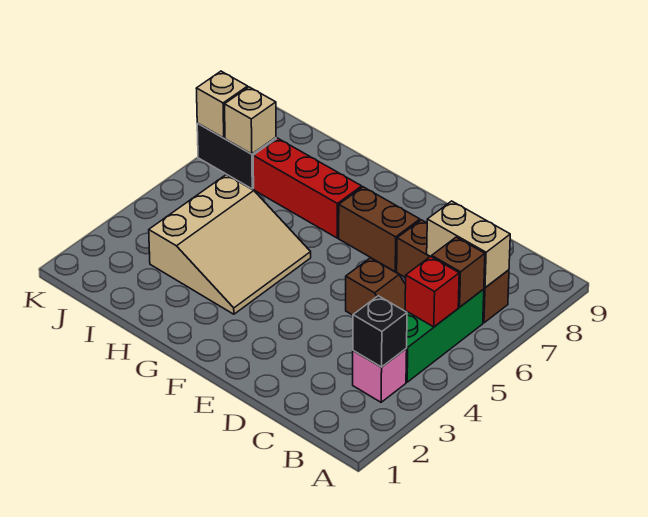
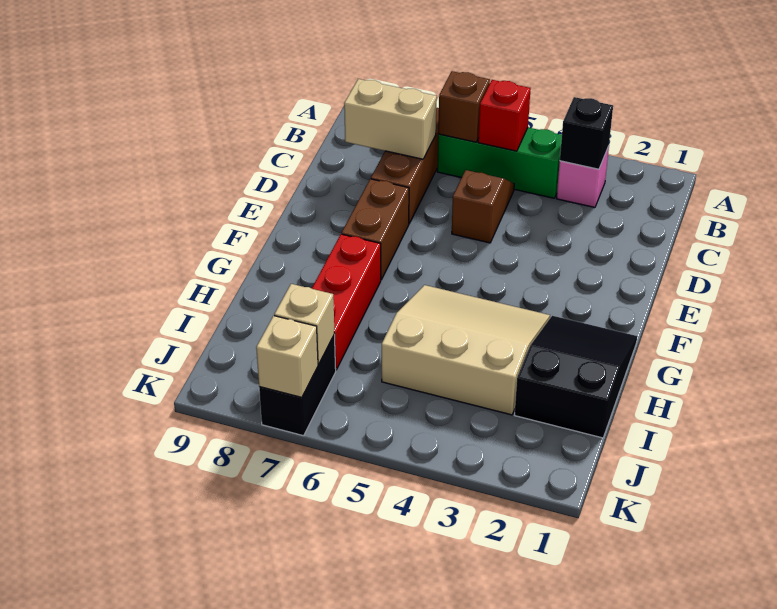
tan brick B7:C7 level 2 -> tan brick C7:C8 level 2
none -> black slope G1:I2 level 1 top I

